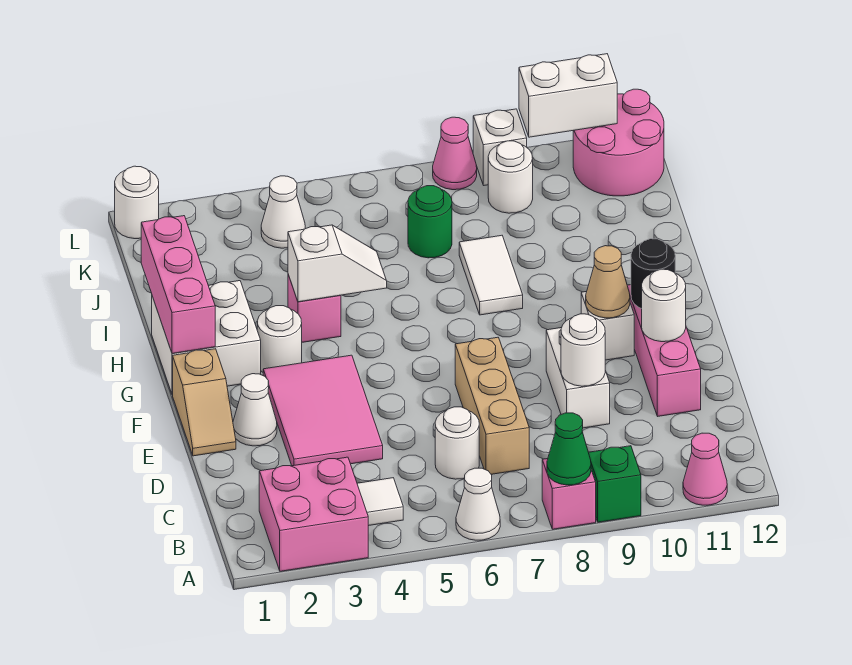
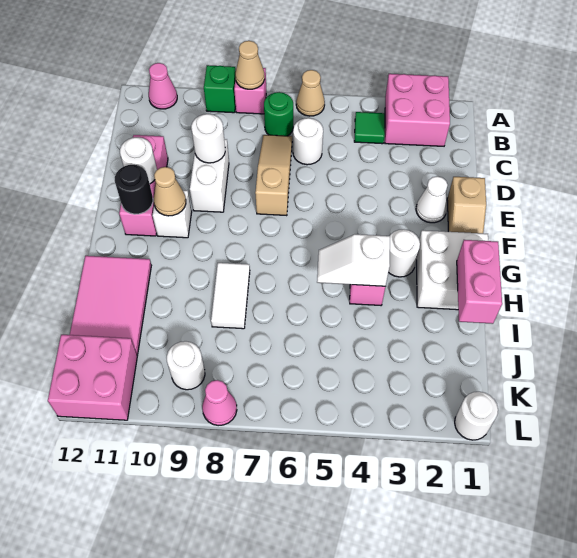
white cone A6 level 1 -> tan cone A6 level 1
green cone A8 level 2 -> tan cone A8 level 2
white tile B4 level 1 -> green tile B4 level 1
tan brick C7:E7 level 1 -> tan slope C7:E7 level 1 top E
pink tile D3:F4 level 1 -> pink tile H11:J12 level 1
tan slope E1:F1 level 1 top F -> tan slope E1:F1 level 1 top E
pink brick G1:I1 level 2 -> pink brick H1:I1 level 2
green round brick J7 level 1 -> green round brick B7 level 1
white cone K4 level 1 -> none
pink round brick K11:L12 level 1 -> pink brick K11:L12 level 1
white brick L9 level 1 -> none
white brick L10:L11 level 2 -> none

